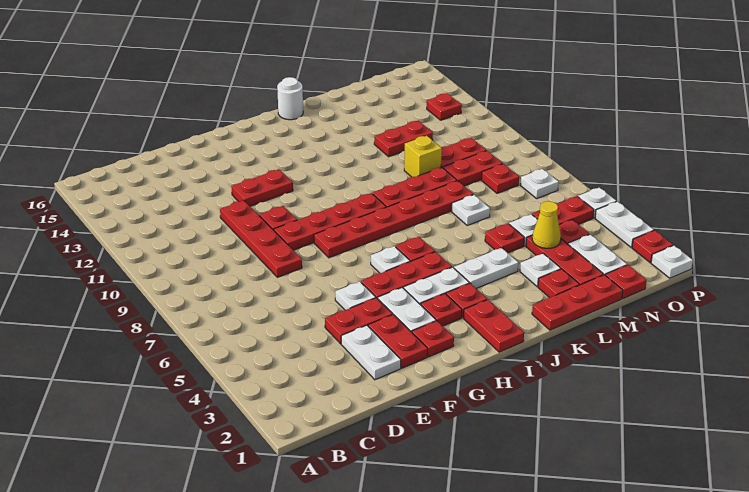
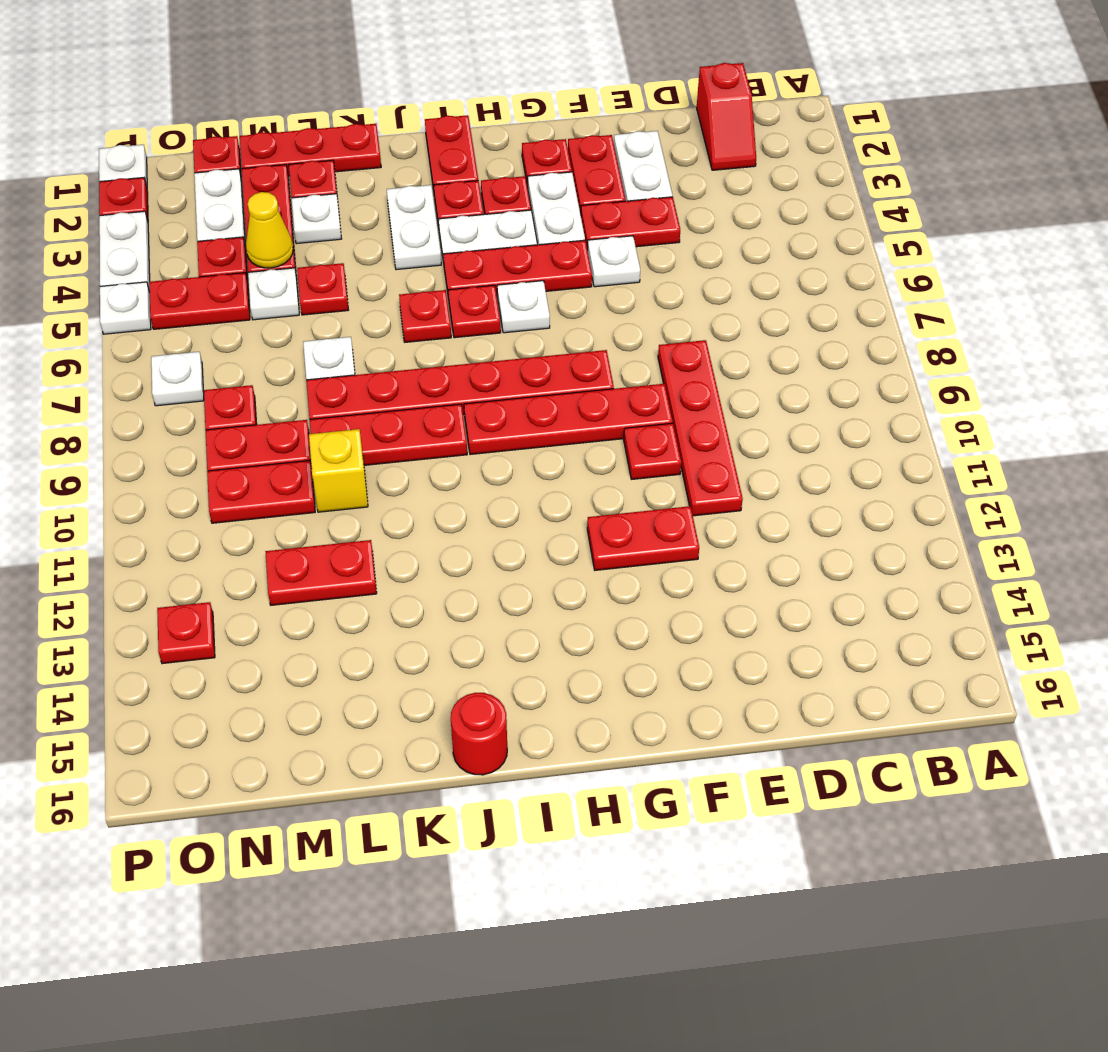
none -> red slope C1:C2 level 1 top 1
white plate J4:K4 level 1 -> white plate J3:J4 level 1
none -> red plate J6 level 1
white round brick J16 level 1 -> red round brick J16 level 1

